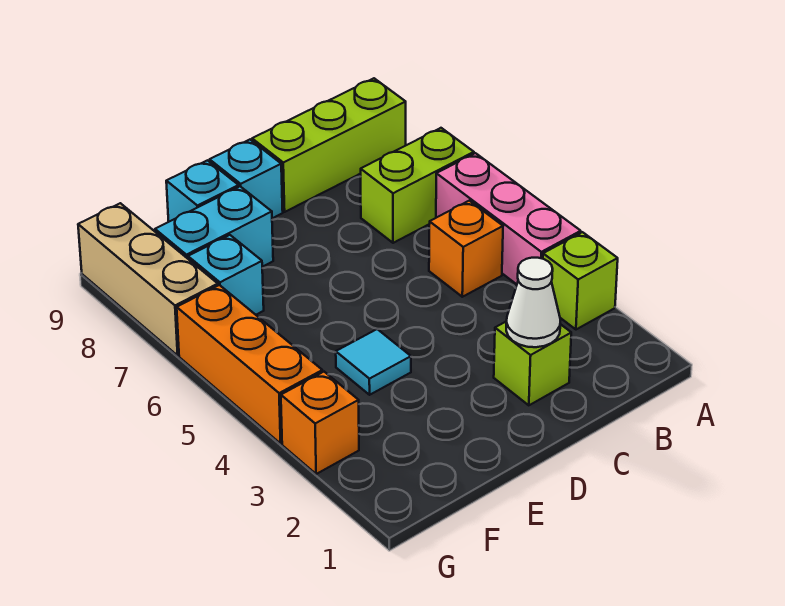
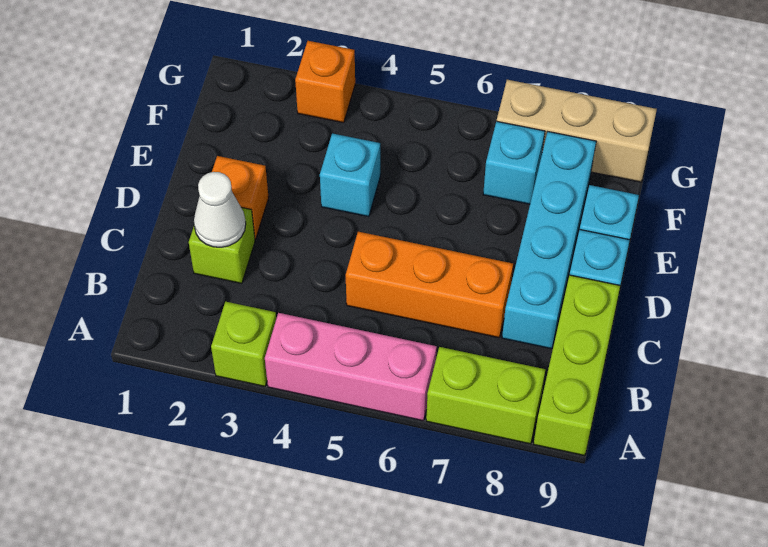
lime brick A7:B7 level 1 -> lime brick A7:A8 level 1
orange brick B5 level 1 -> orange brick D2 level 1
cyan tile E4 level 1 -> cyan brick E4 level 1
cyan brick E8:F8 level 1 -> cyan brick C8:F8 level 1
orange brick G4:G6 level 1 -> orange brick C5:C7 level 1

